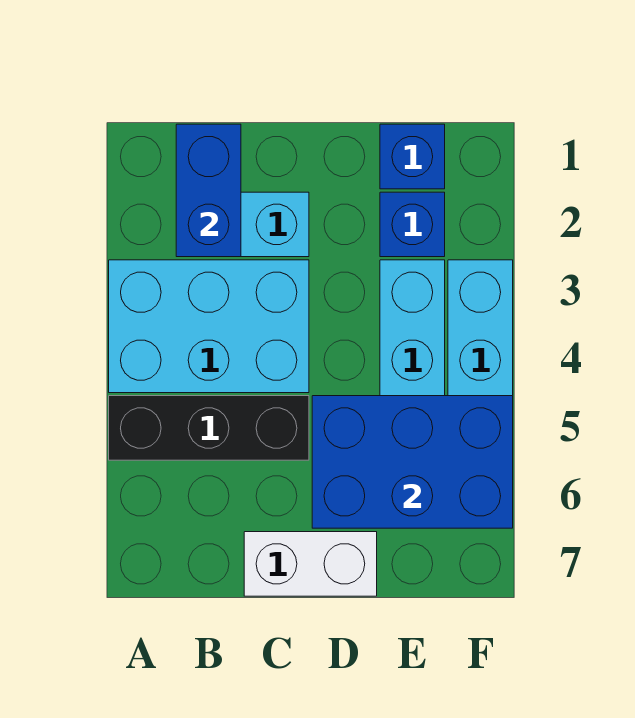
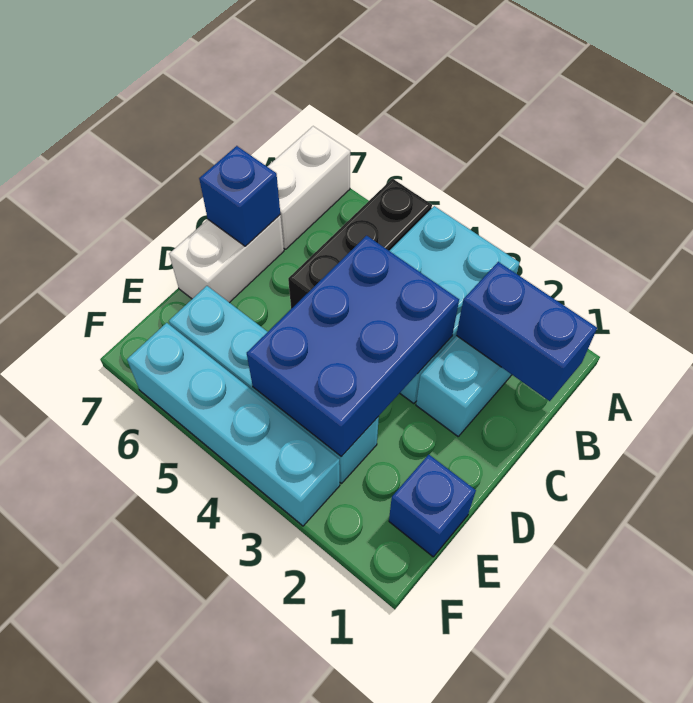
none -> white brick A7:B7 level 1
blue brick D5:F6 level 2 -> blue brick C3:E4 level 2
blue brick E2 level 1 -> blue brick C7 level 2

